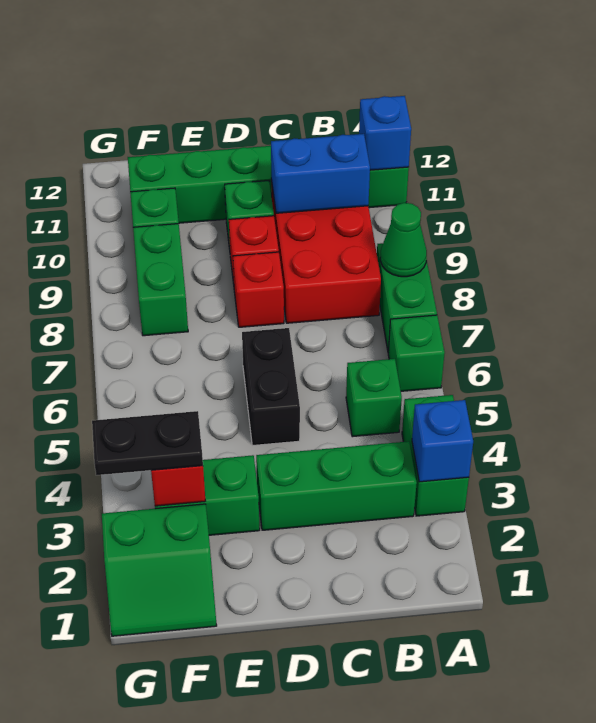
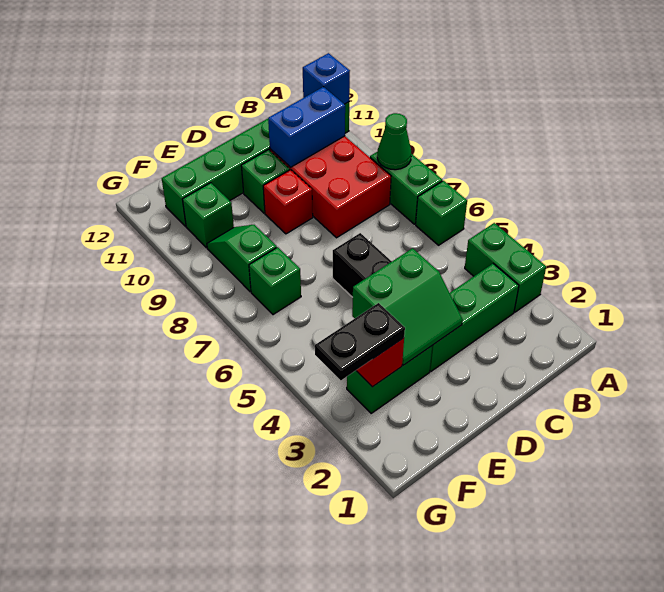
blue brick A3 level 2 -> none
green brick B5 level 1 -> green brick F7 level 1
red brick D8 level 1 -> none
green slope F1:G2 level 1 top 2 -> green slope D3:E4 level 2 top 4
green brick F8:F9 level 1 -> green slope F8:F9 level 1 top 8

